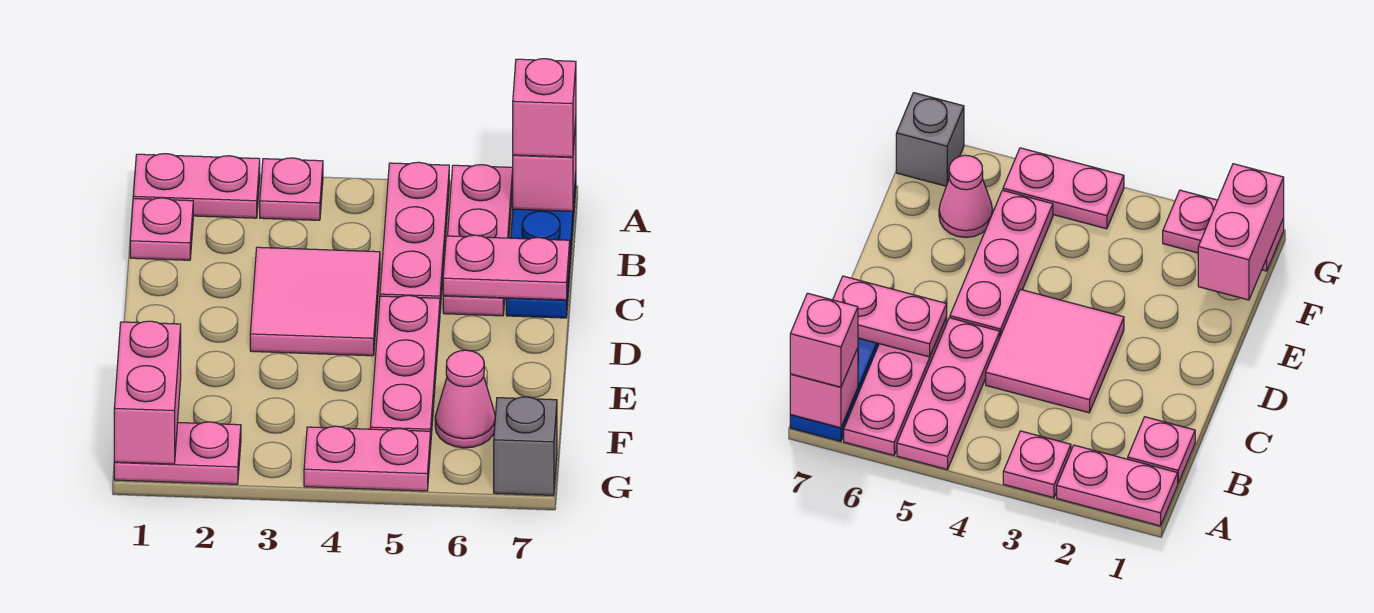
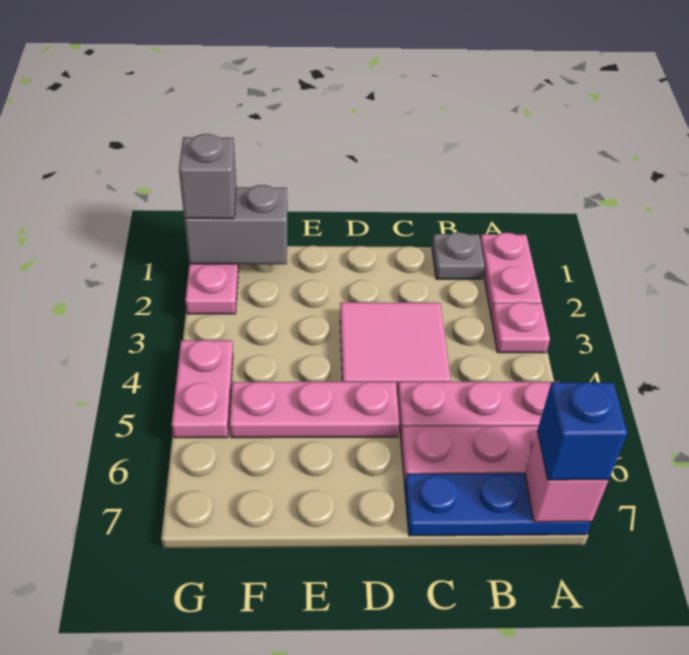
pink brick A7 level 3 -> blue brick A7 level 3
pink plate B1 level 1 -> grey plate B1 level 1
pink plate C6:C7 level 2 -> none
pink brick F1:G1 level 2 -> grey brick F1:G1 level 2
pink cone F6 level 1 -> none
grey brick G7 level 1 -> grey brick G1 level 3

